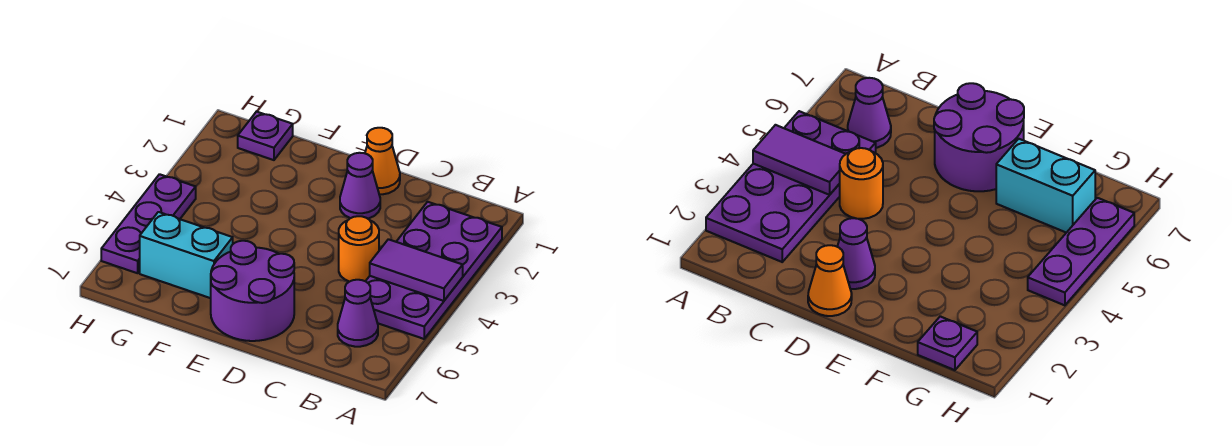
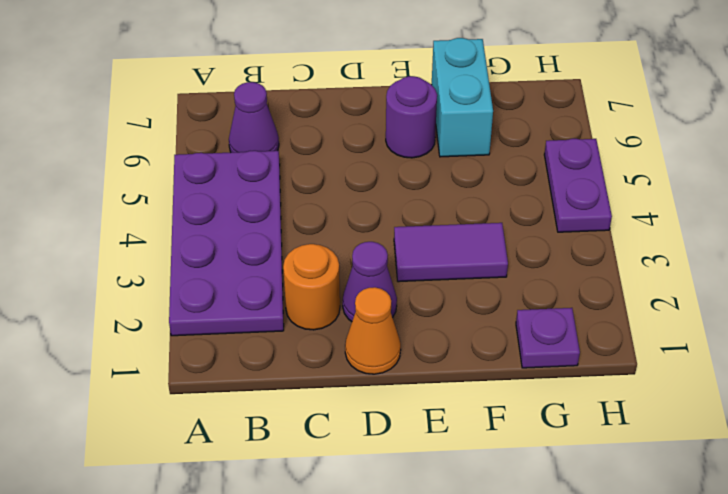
purple tile A4:B4 level 2 -> purple tile E3:F3 level 1
orange round brick C4 level 1 -> orange round brick C2 level 1
purple round brick D6:E7 level 1 -> purple round brick E6 level 1
cyan brick F6:G6 level 1 -> cyan brick F6:F7 level 1
purple plate H4:H6 level 1 -> purple plate H4:H5 level 1

